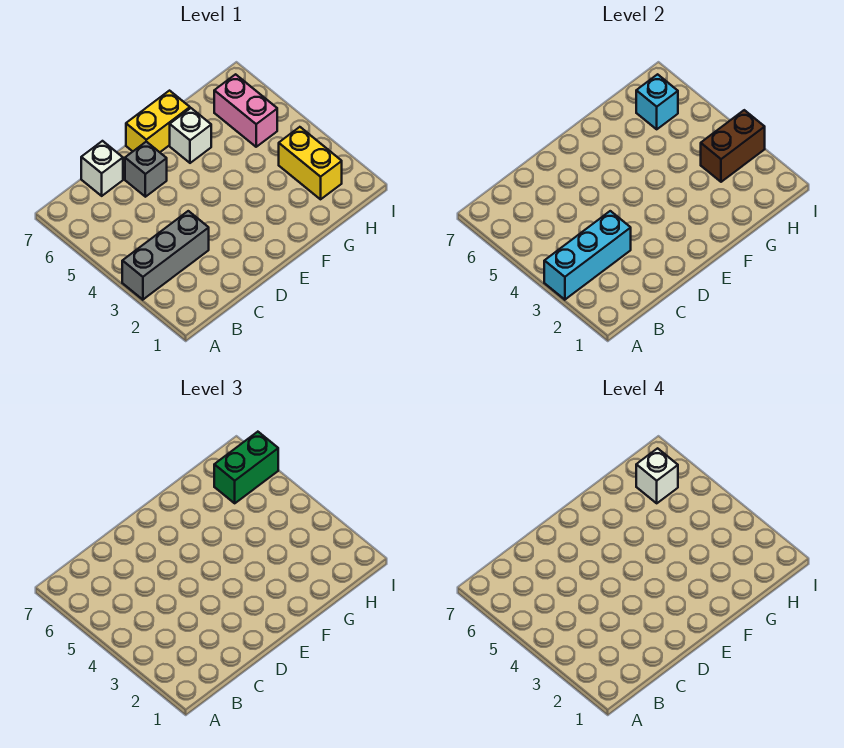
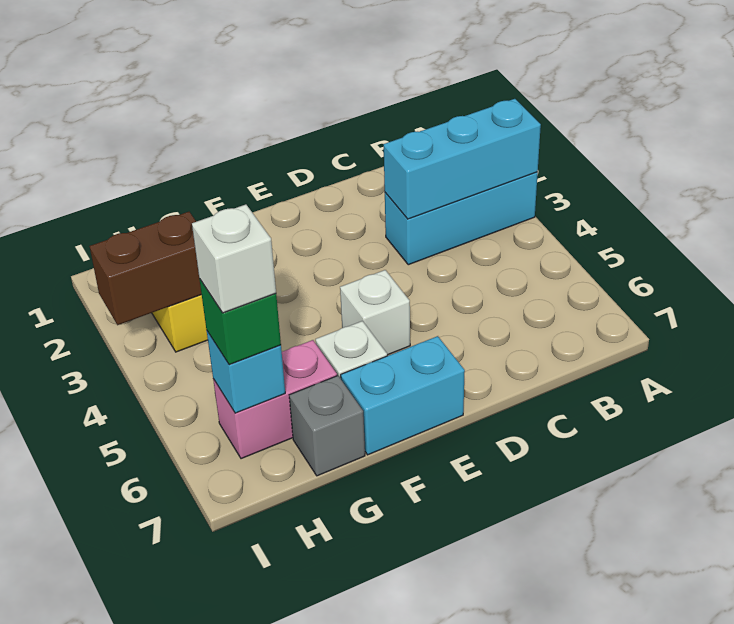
grey brick A3:C3 level 1 -> cyan brick A3:C3 level 1
white brick C7 level 1 -> white brick E5 level 1
grey brick D6 level 1 -> grey brick G7 level 1
yellow brick E7:F7 level 1 -> cyan brick E7:F7 level 1
pink brick H5:H6 level 1 -> pink brick G6:H6 level 1
green brick H6:I6 level 3 -> green brick H6 level 3

